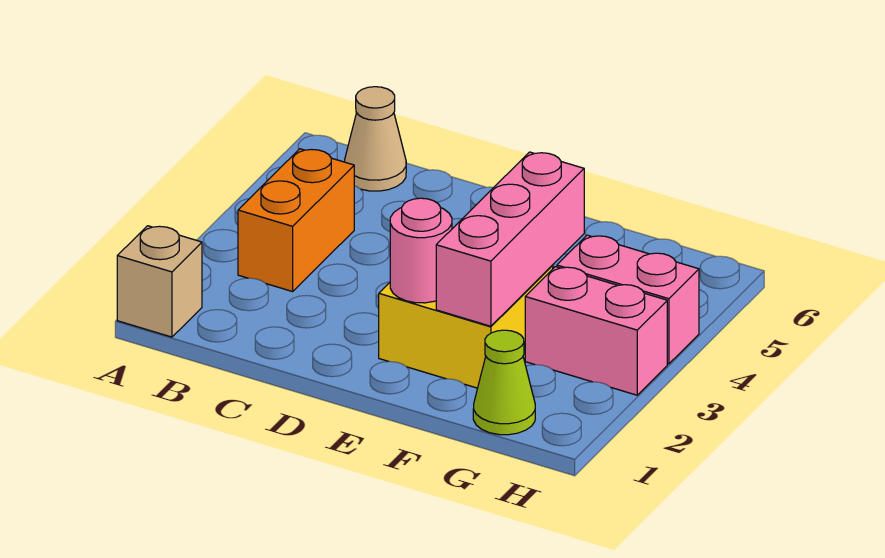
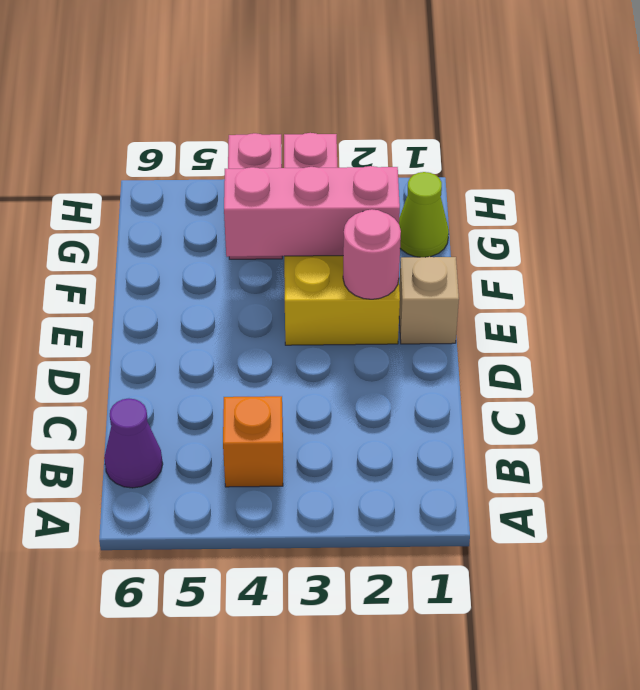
tan brick A1 level 1 -> tan brick E1 level 1
orange brick B3:B4 level 1 -> orange brick B4 level 1
tan cone B6 level 1 -> purple cone B6 level 1

